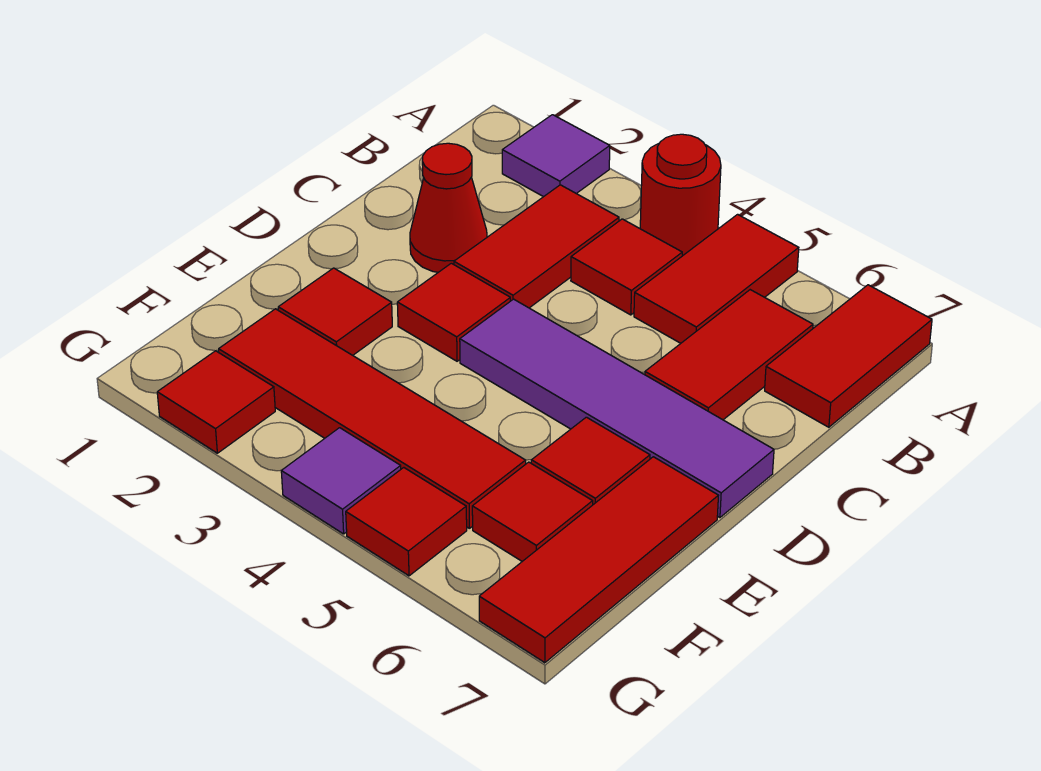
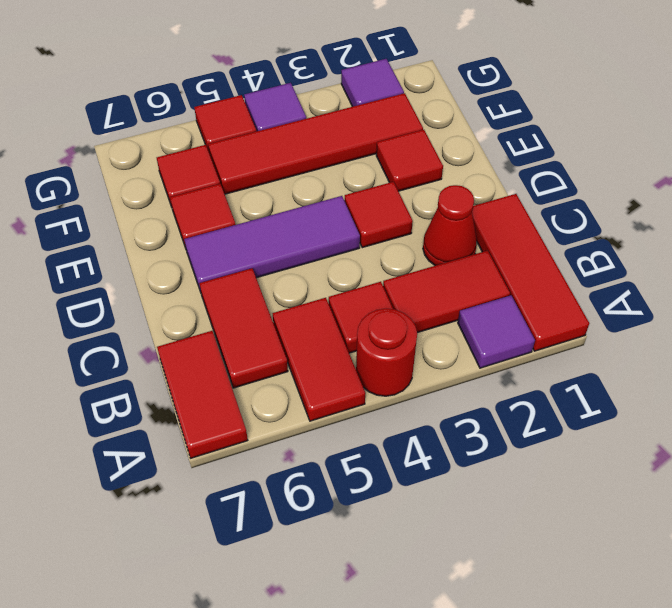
red tile B3:C3 level 1 -> red tile B2:B3 level 1
purple tile D4:D7 level 1 -> purple tile D4:D6 level 1
red tile E7:G7 level 1 -> red tile A1:C1 level 1
red tile G2 level 1 -> purple tile G2 level 1

